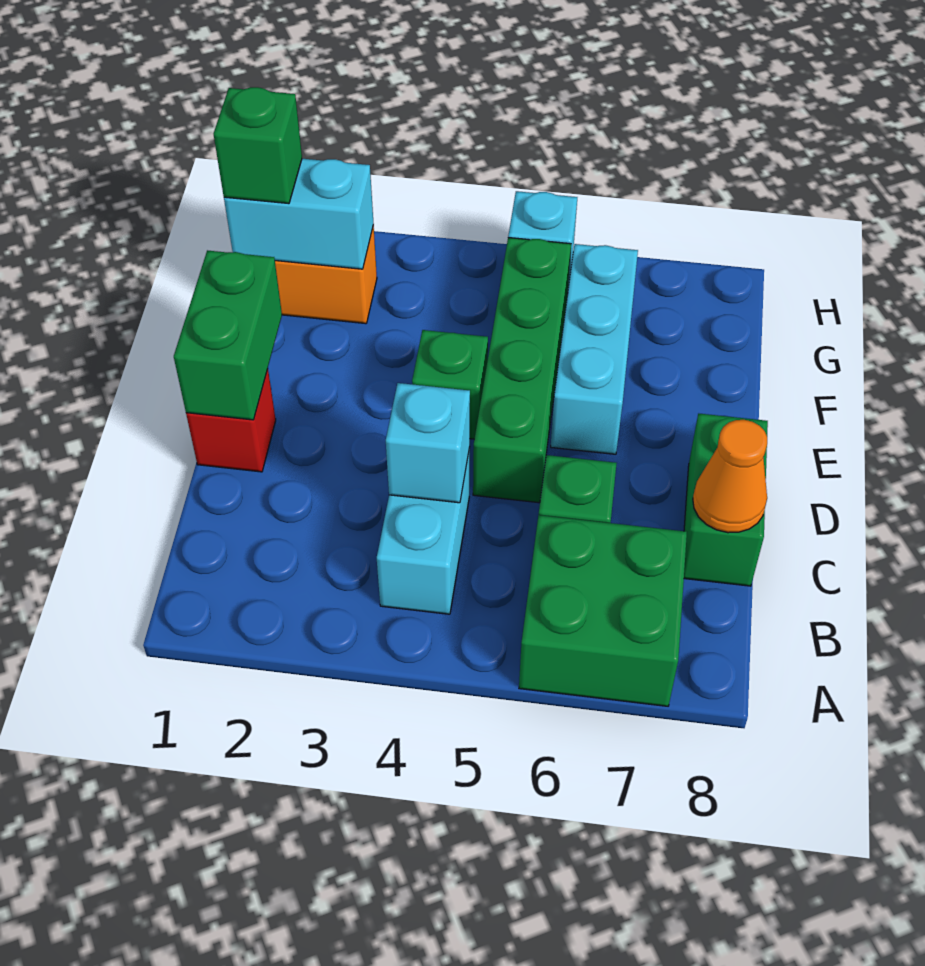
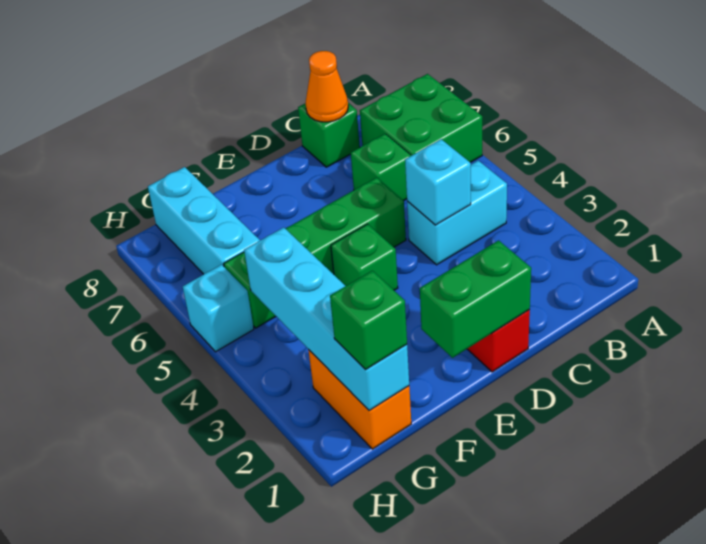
green brick C8:D8 level 1 -> green brick C8 level 1
cyan brick E6:G6 level 1 -> cyan brick G6:G8 level 1
cyan brick G1:G2 level 2 -> cyan brick G1:G4 level 2

